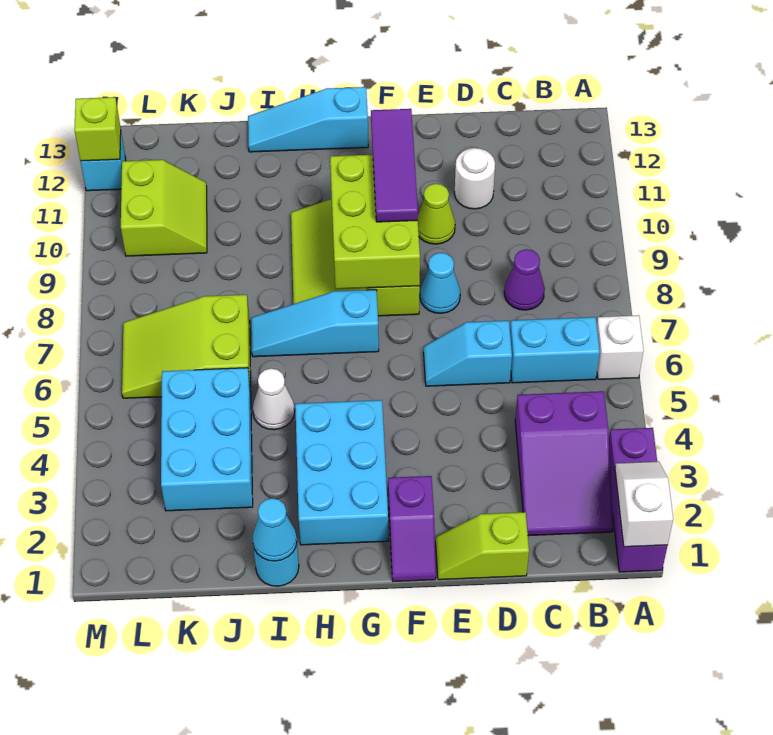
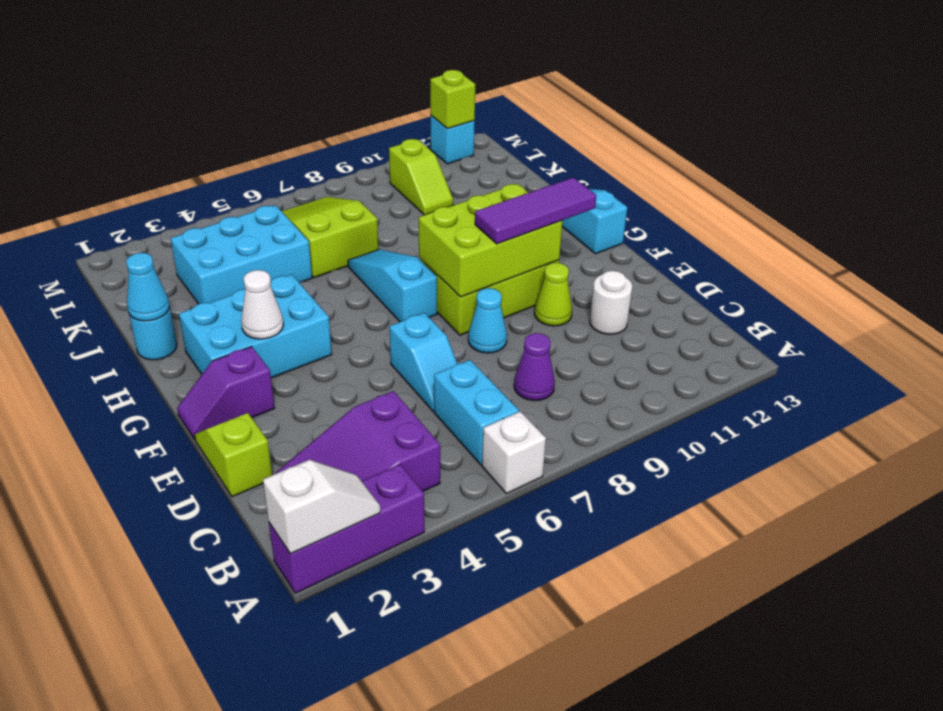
cyan slope D6:E6 level 1 top D -> cyan slope D6:E6 level 1 top E
white cone I5 level 1 -> white cone G3 level 2
lime slope K10:L11 level 1 top L -> lime slope K10:L10 level 1 top L

